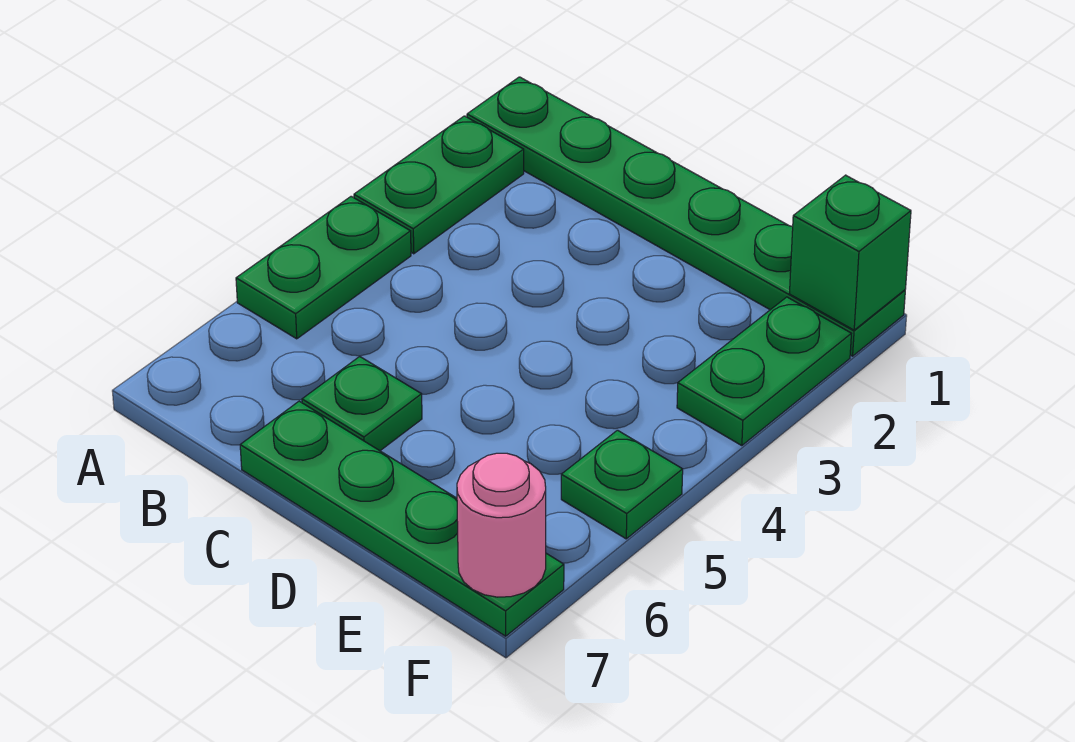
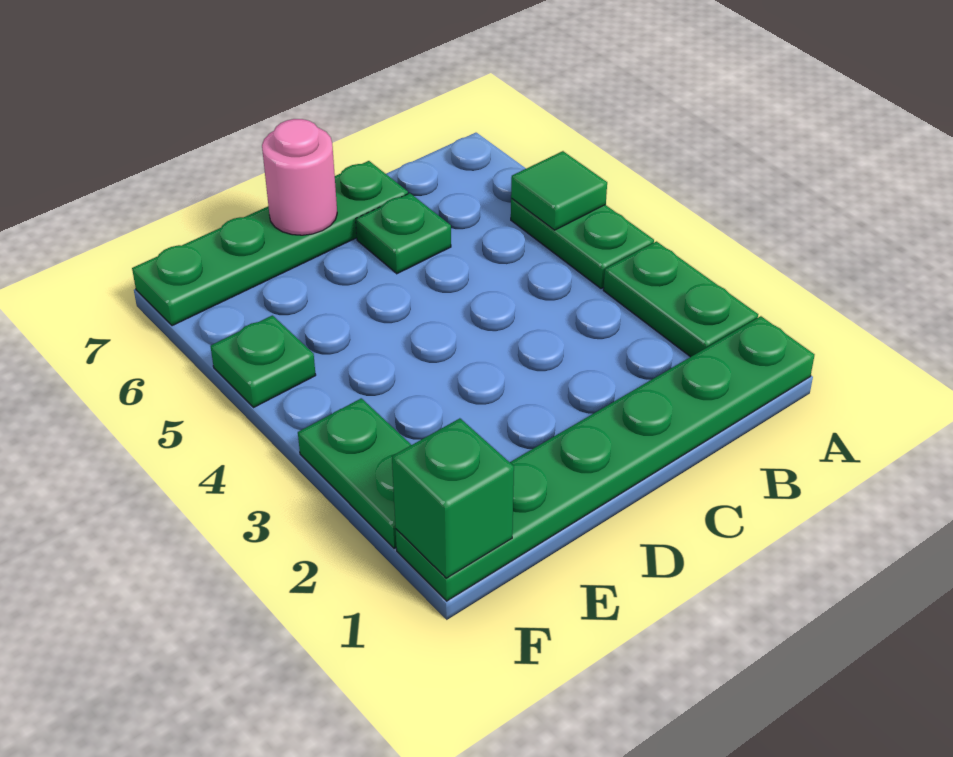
none -> green tile A5 level 2
pink round brick F7 level 2 -> pink round brick D7 level 2

